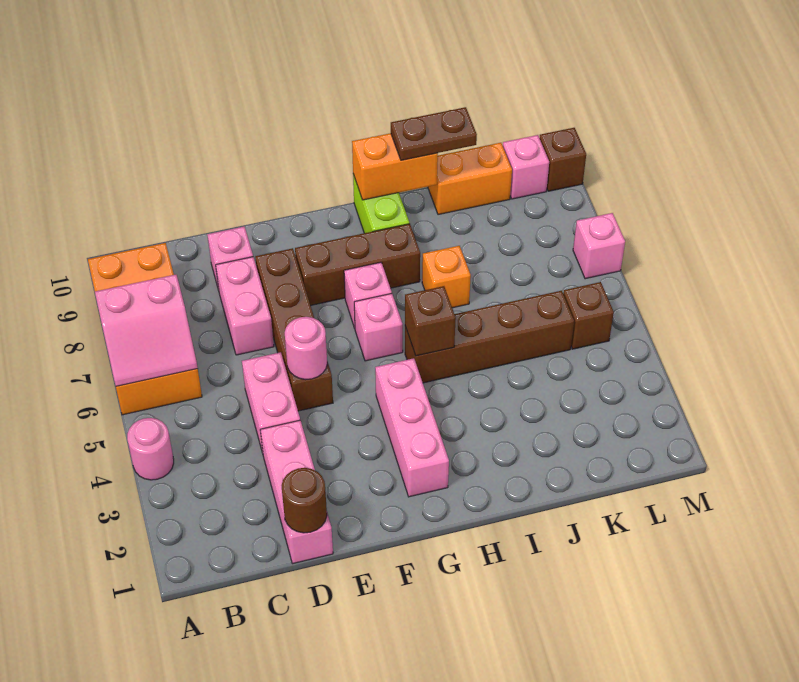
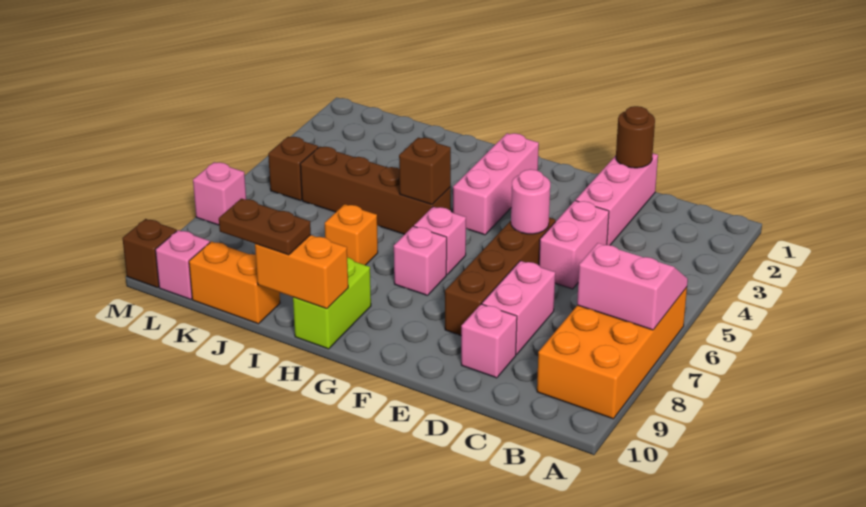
pink round brick A4 level 1 -> none
brown brick F8:H8 level 1 -> none

